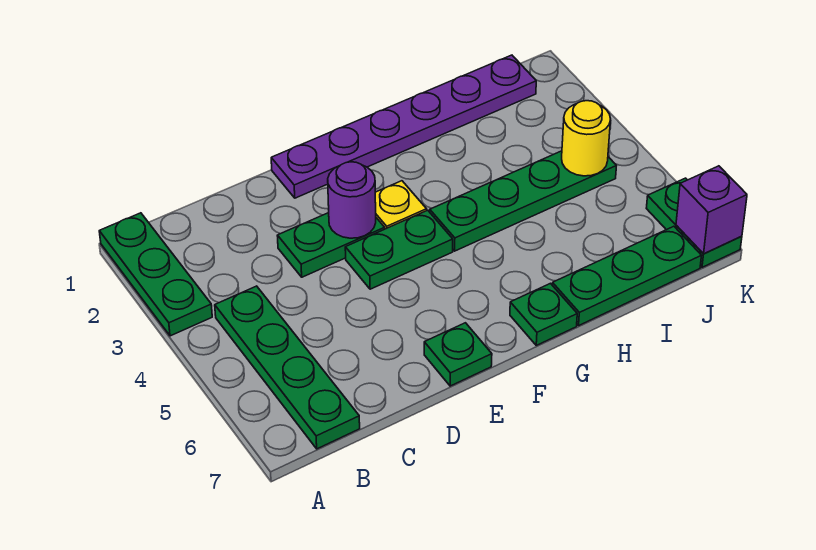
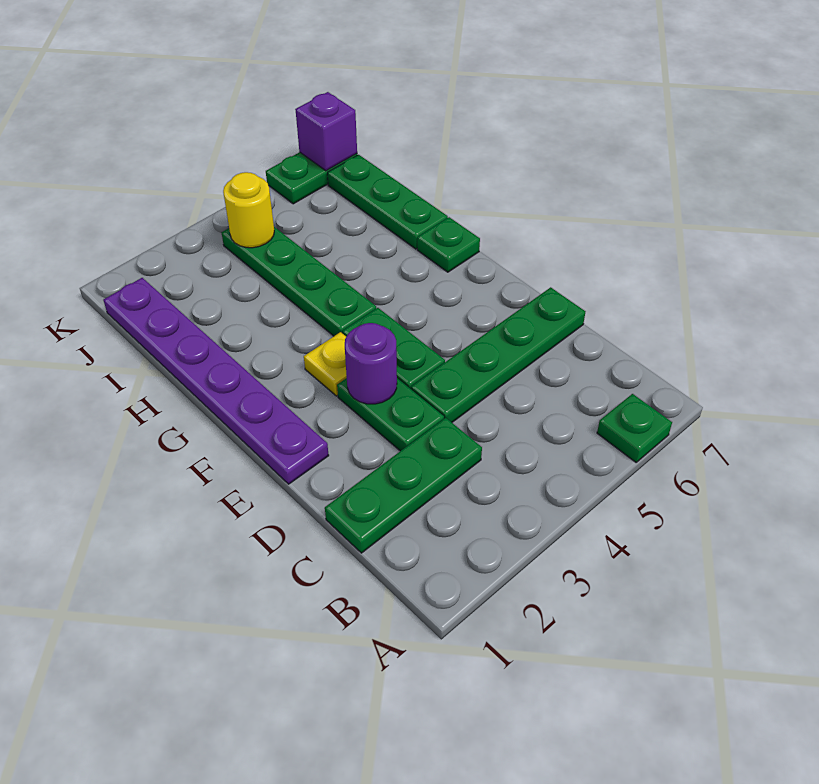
green plate A1:A3 level 1 -> green plate C1:C3 level 1
green plate B4:B7 level 1 -> green plate D4:D7 level 1
green plate E7 level 1 -> green plate A6 level 1

